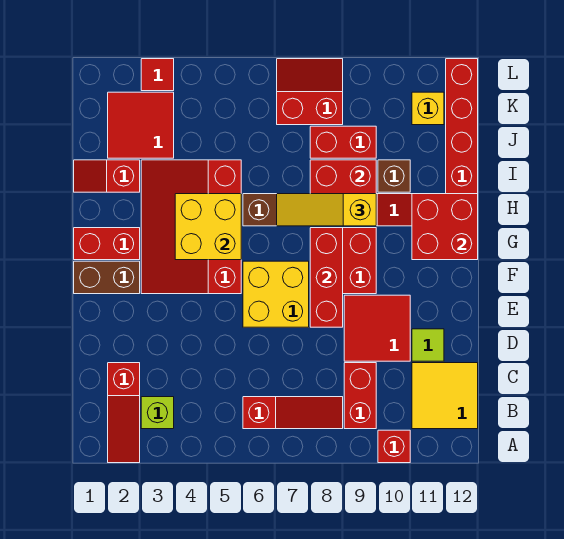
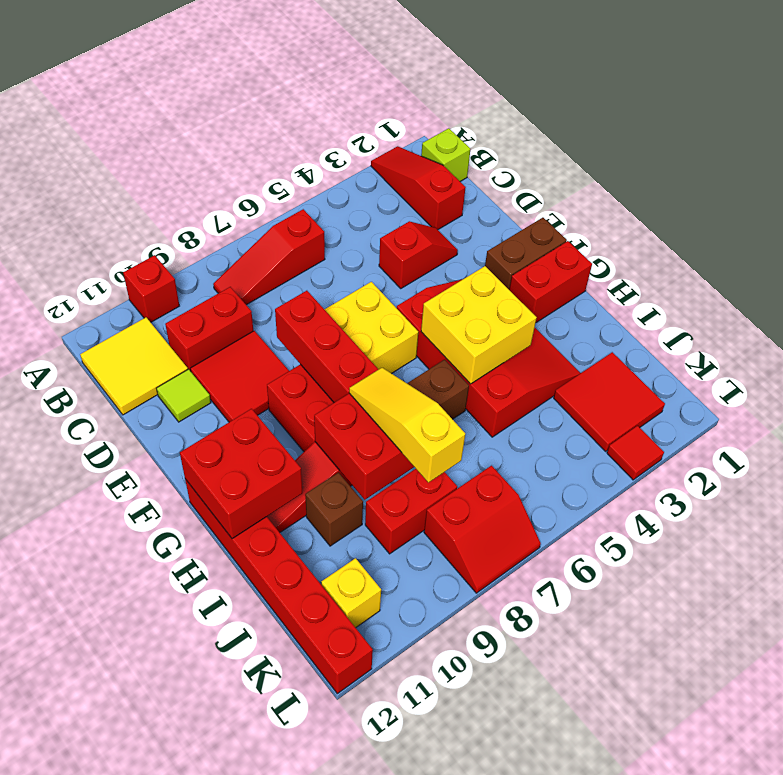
lime brick B3 level 1 -> lime brick B1 level 1
red brick B9:C9 level 1 -> red brick C9:C10 level 1
yellow slope H7:H9 level 3 top 9 -> yellow slope H8:J8 level 3 top J
red slope I1:I2 level 1 top 2 -> red slope D3:D4 level 1 top 4

